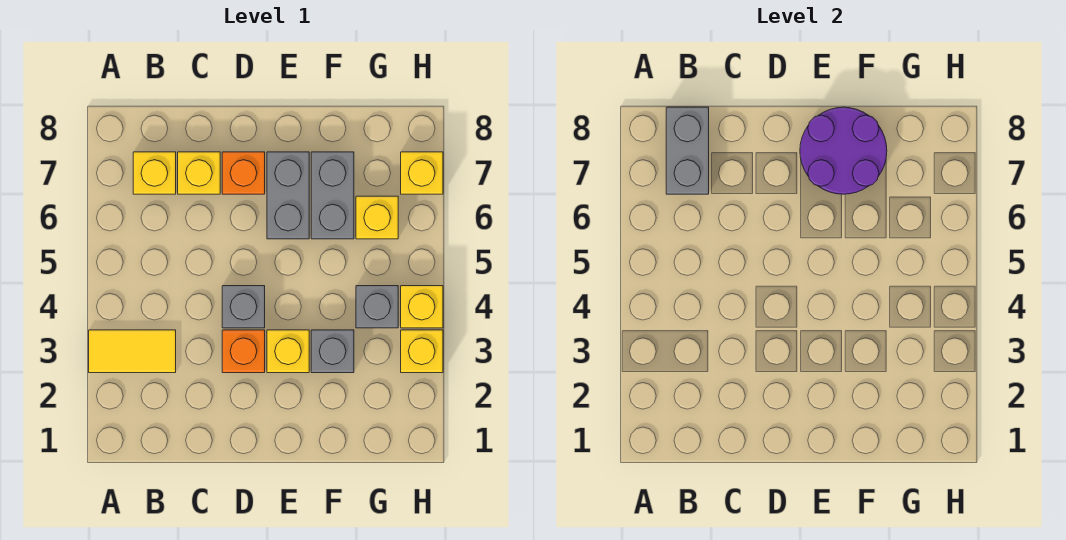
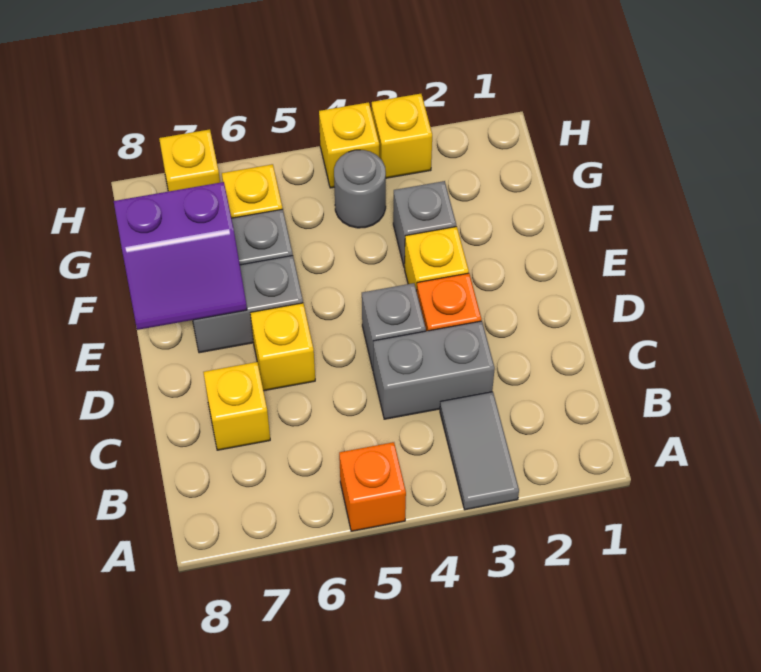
yellow tile A3:B3 level 1 -> grey tile A3:B3 level 1
yellow brick B7 level 1 -> yellow brick D6 level 1
grey brick B7:B8 level 2 -> grey brick C3:C4 level 1
orange brick D7 level 1 -> orange brick A5 level 1
purple round brick E7:F8 level 2 -> purple slope E7:F8 level 2 top F
grey brick G4 level 1 -> grey round brick G4 level 1

